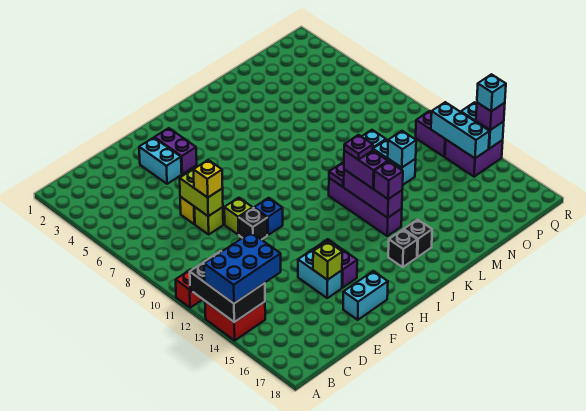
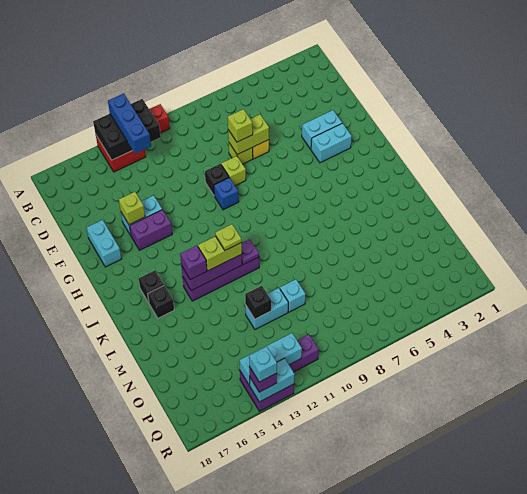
blue brick A13:C14 level 3 -> blue brick A13:C13 level 3
yellow brick E8 level 3 -> lime brick E8 level 3
purple brick G3:G4 level 1 -> cyan brick G3:G4 level 1
purple brick K12:K13 level 3 -> lime brick K12:K13 level 3
purple plate K12 level 4 -> lime plate K12 level 4
cyan brick N12 level 2 -> black brick N12 level 2

